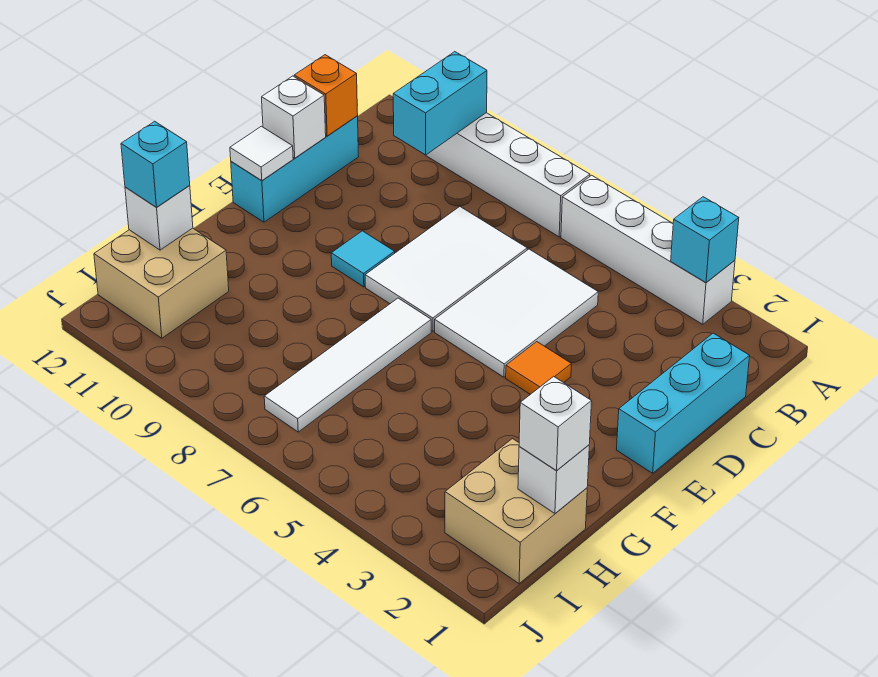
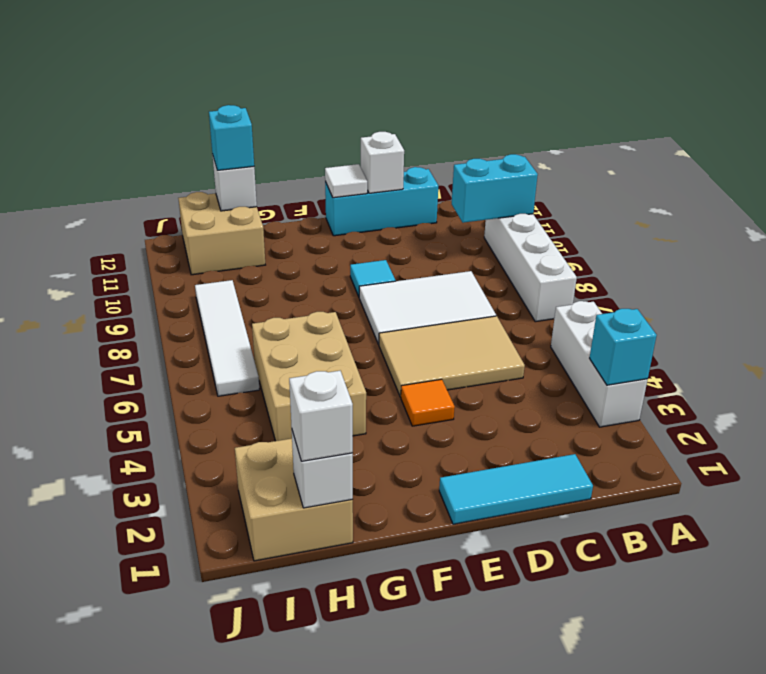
white brick A3:A6 level 1 -> white brick A3:A5 level 1
cyan brick C1:E1 level 1 -> cyan tile C1:E1 level 1
white tile C5:E6 level 1 -> tan tile C5:E6 level 1
orange brick C12 level 2 -> none
white tile F7:I7 level 1 -> white tile I6:I9 level 1
none -> tan brick G4:H6 level 1

